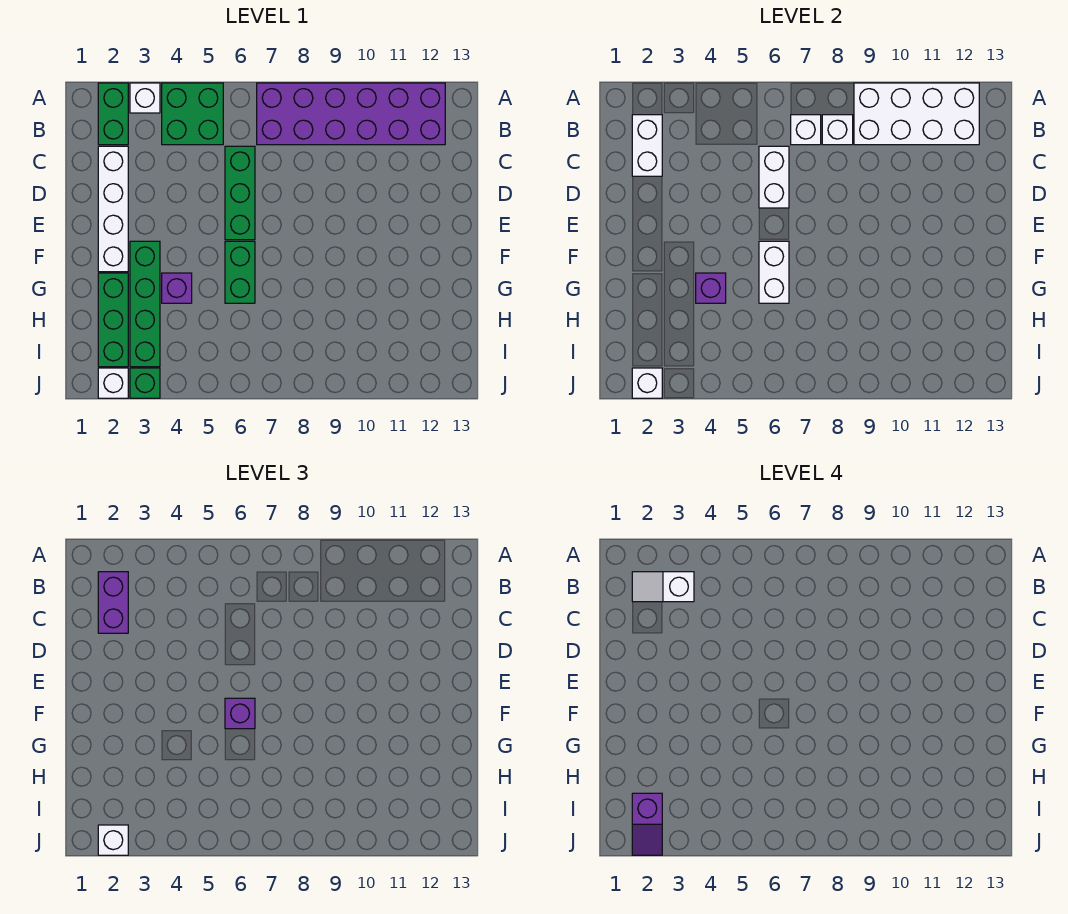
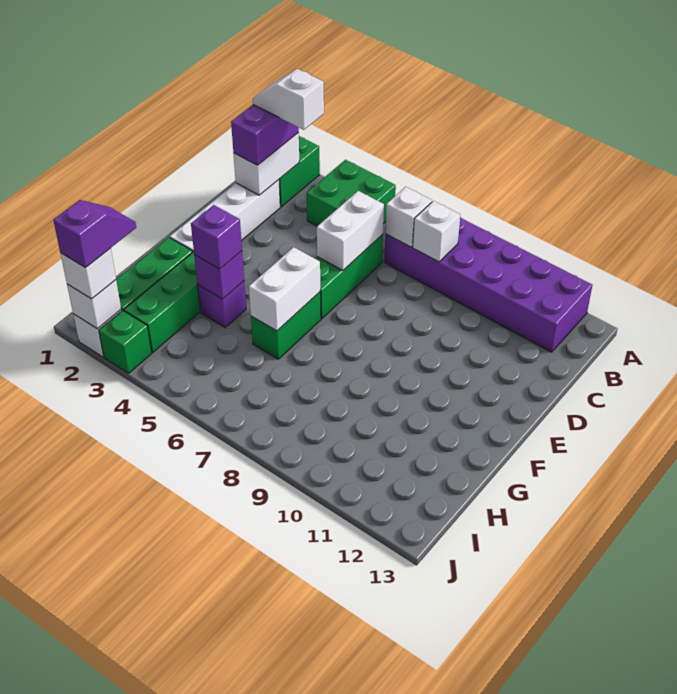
white brick A3 level 1 -> none
white brick A9:B12 level 2 -> none
purple brick F6 level 3 -> purple brick G4 level 3
purple slope I2:J2 level 4 top I -> purple slope I2:J2 level 4 top J

